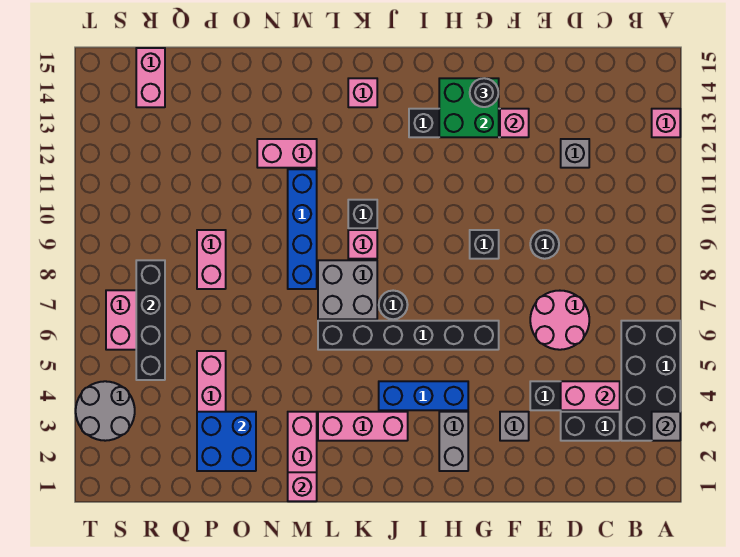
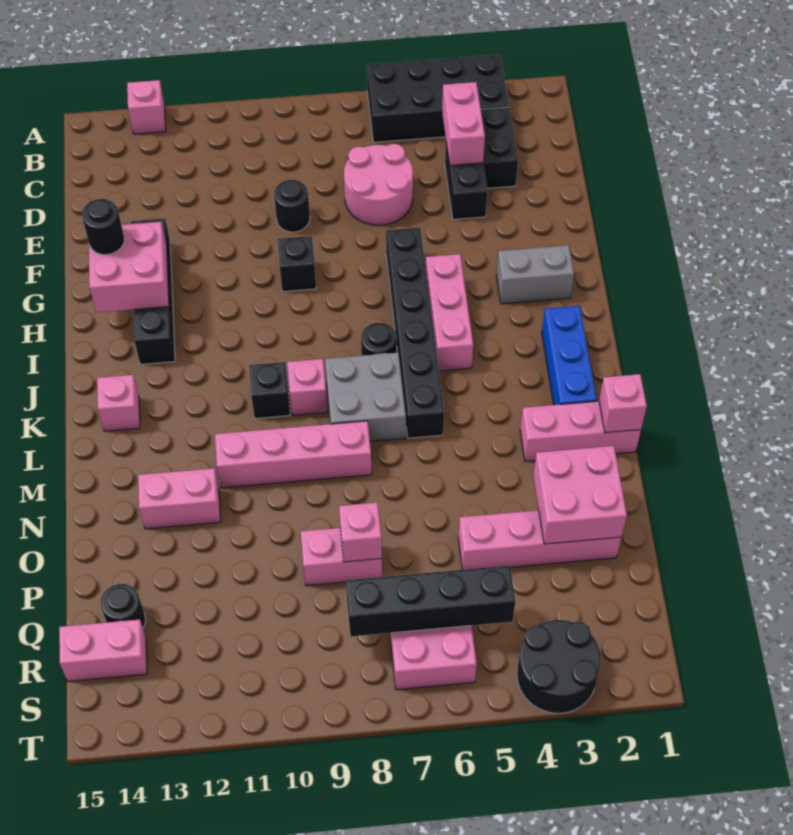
grey brick A3 level 2 -> none
grey brick D12 level 1 -> none
grey brick F3 level 1 -> none
pink brick F13 level 2 -> pink brick P8 level 2
green brick G13:H14 level 2 -> pink brick G13:H14 level 2
blue brick H4:J4 level 1 -> blue brick J2:L2 level 1
pink brick J3:L3 level 1 -> pink brick H5:J5 level 1
blue brick M8:M11 level 1 -> pink brick M8:M11 level 1
pink brick M12:N12 level 1 -> pink brick N12:N13 level 1
blue brick O2:P3 level 2 -> pink brick O2:P3 level 2
none -> black round brick Q14 level 1
grey round brick S3:T4 level 1 -> black round brick S3:T4 level 1

